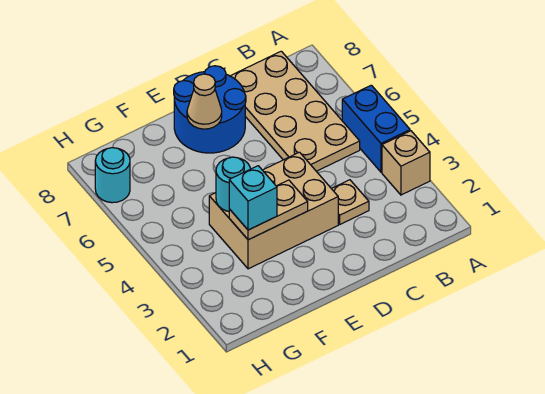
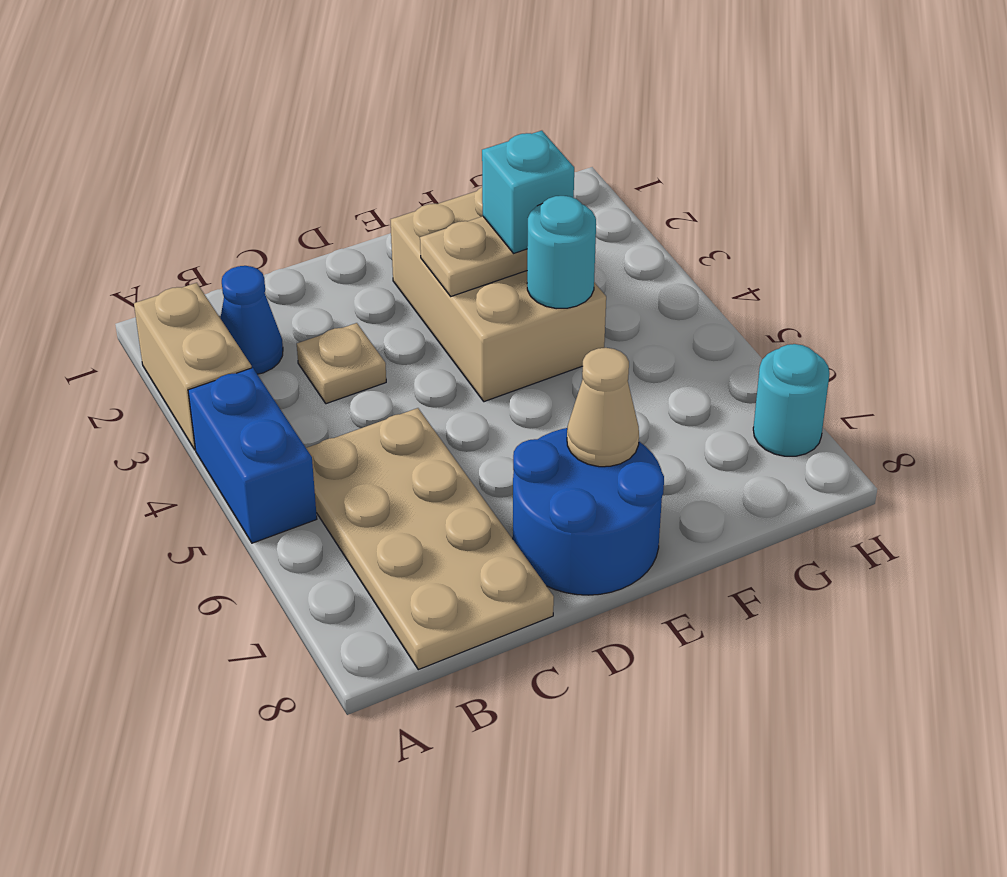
tan brick A3 level 1 -> tan brick A2:A3 level 1
none -> blue cone B2 level 1
tan brick D3:F4 level 1 -> tan brick E2:F4 level 1

